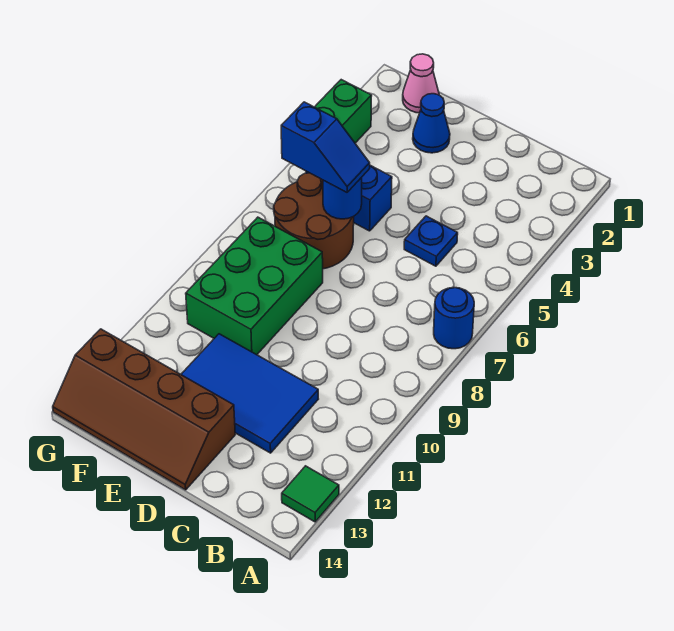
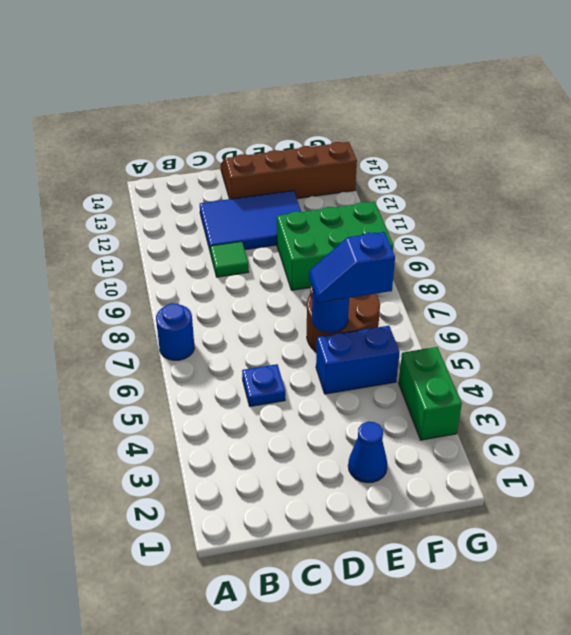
green tile A13 level 1 -> green tile C10 level 1
green brick E8:F10 level 1 -> green brick E9:G10 level 1
pink cone F1 level 1 -> none

